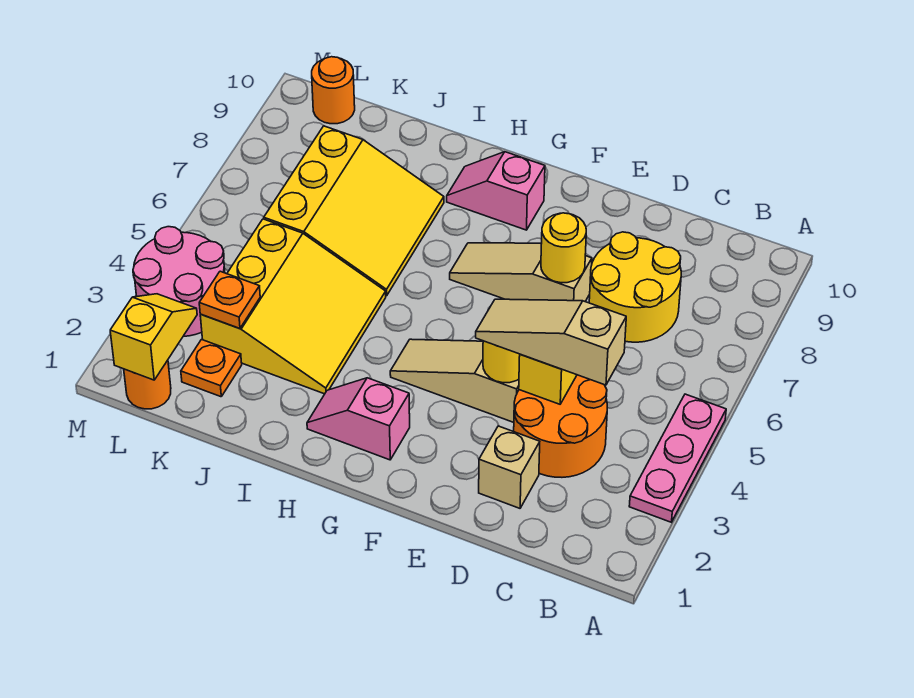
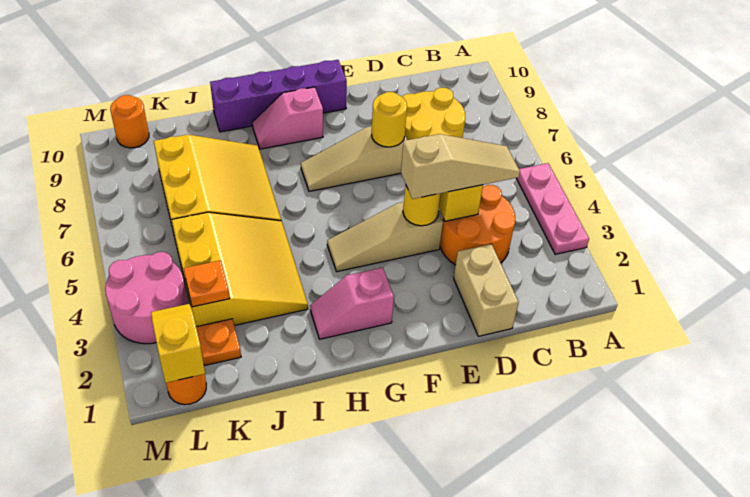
tan slope C4:E4 level 3 top C -> tan slope C4:E4 level 3 top E
tan brick D2 level 1 -> tan brick D1:D2 level 1
none -> purple brick F10:I10 level 1

